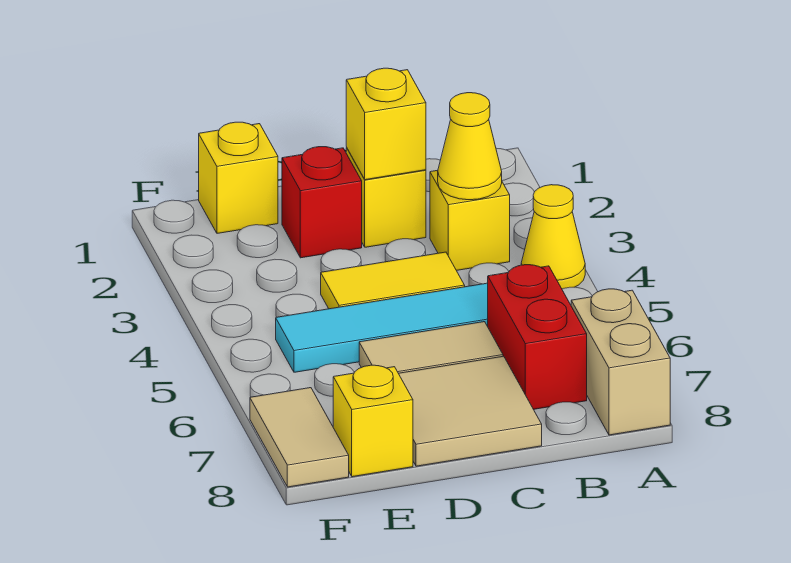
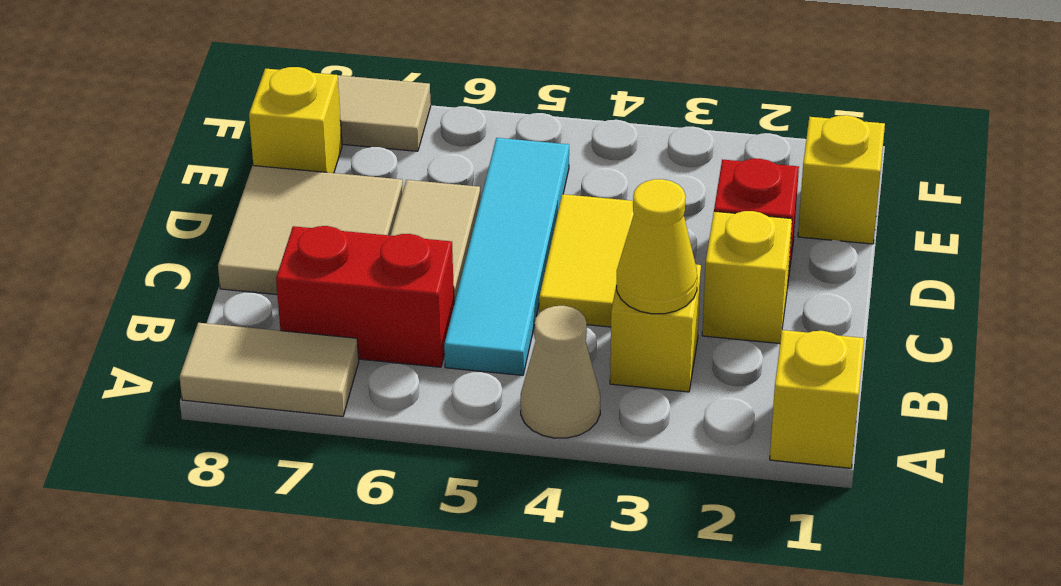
yellow cone A4 level 1 -> tan cone A4 level 1
tan brick A7:A8 level 1 -> tan tile A7:A8 level 1
yellow brick C2 level 2 -> yellow brick A1 level 1

